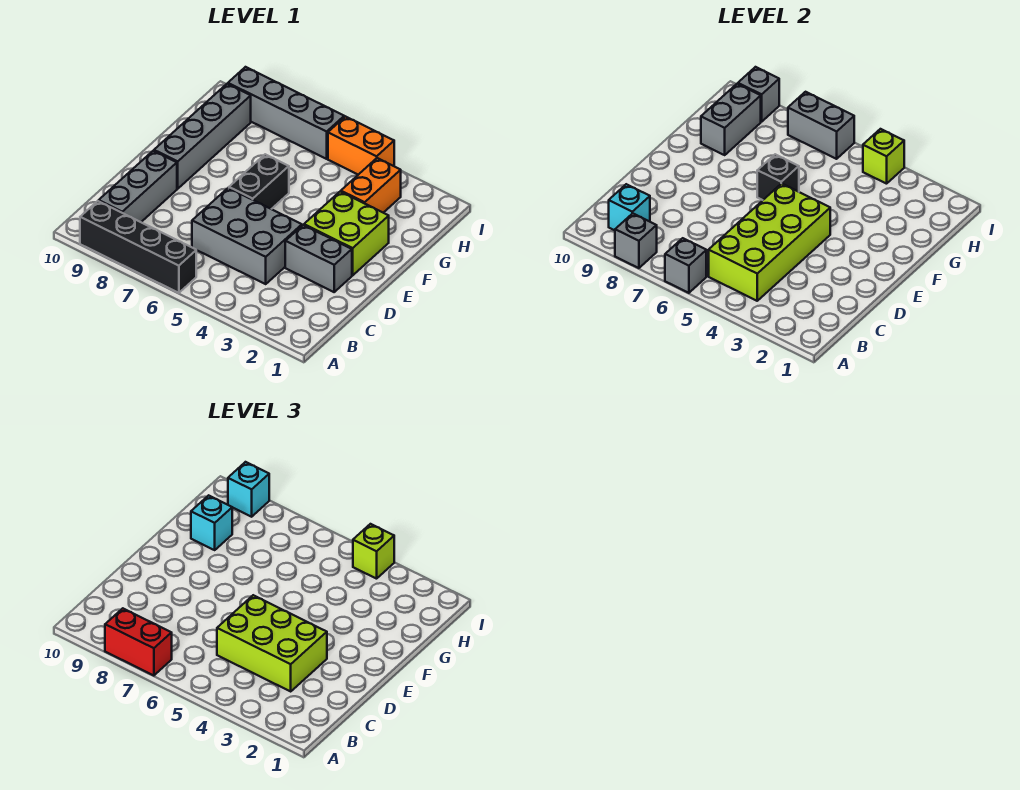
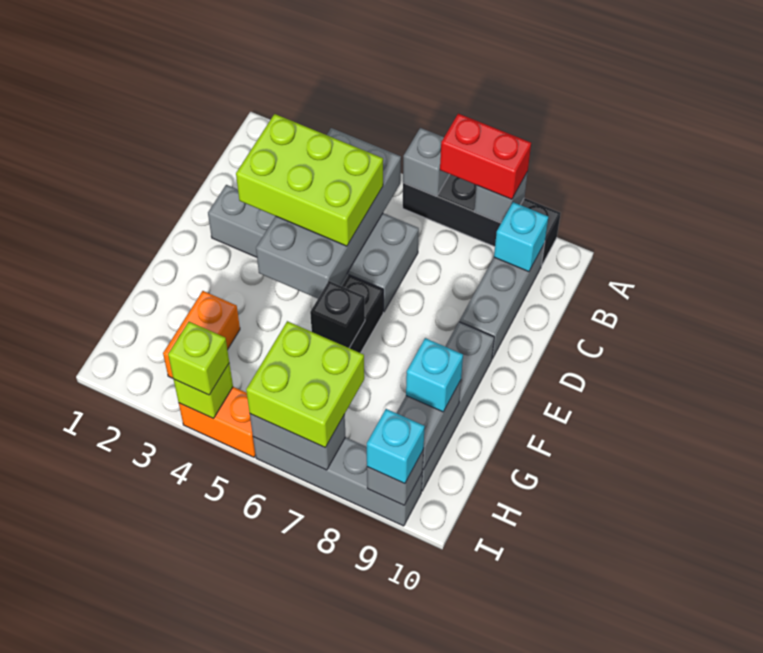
lime brick B4:E5 level 2 -> grey brick B4:E5 level 2
lime brick E2:F3 level 1 -> lime brick H6:I7 level 3

